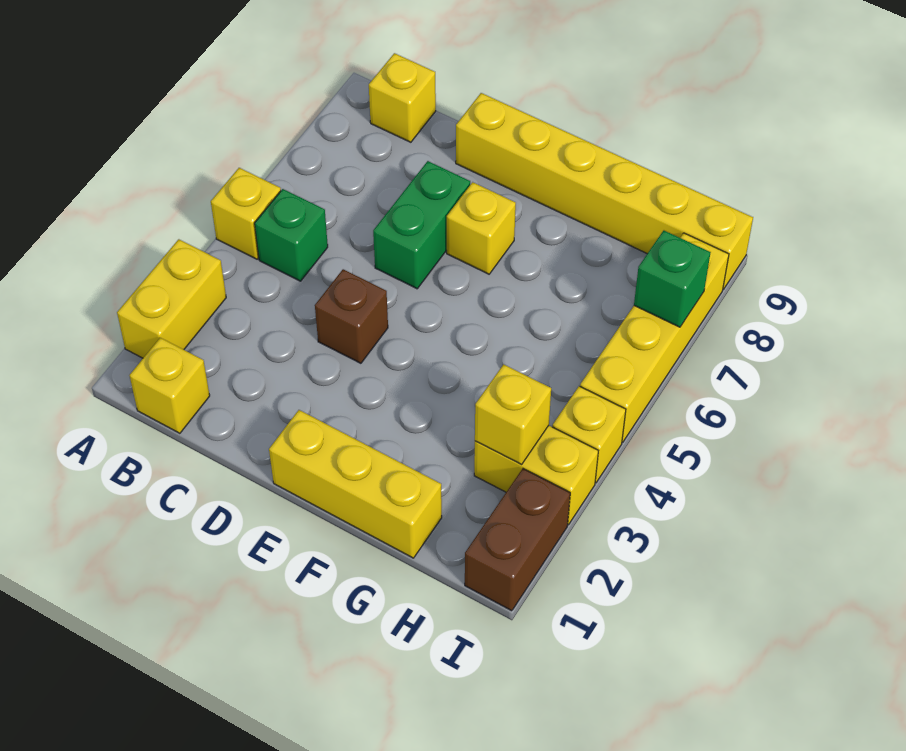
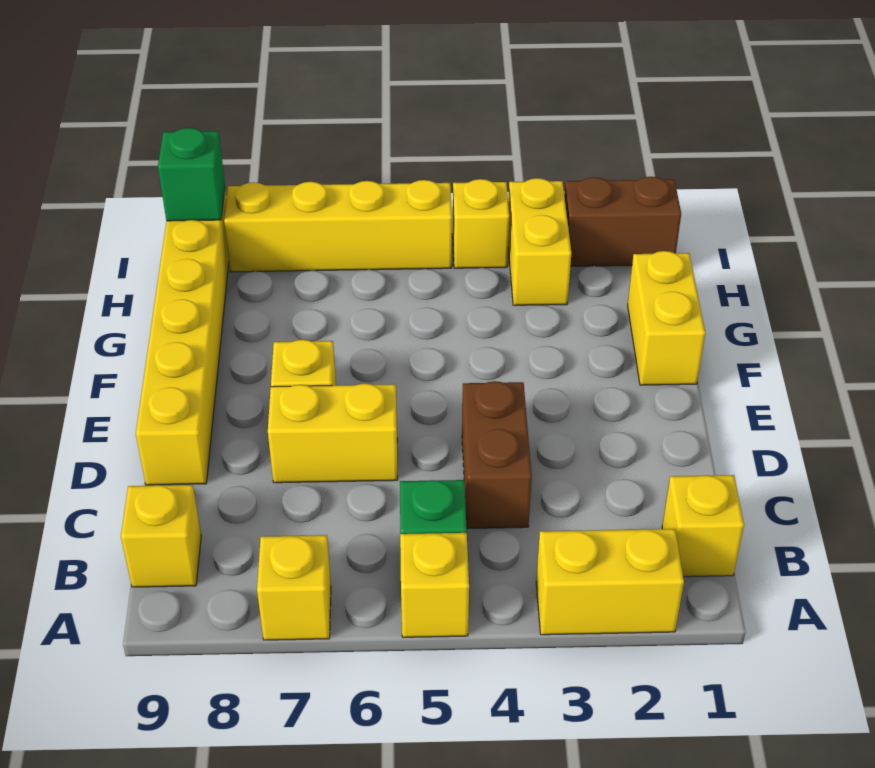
brown brick D4 level 1 -> brown brick C4:D4 level 1
green brick D6:D7 level 1 -> yellow brick D6:D7 level 1
yellow brick E1:G1 level 1 -> yellow brick F1:G1 level 1
yellow brick H3 level 2 -> yellow brick A7 level 1
green brick I7 level 2 -> green brick I9 level 2

